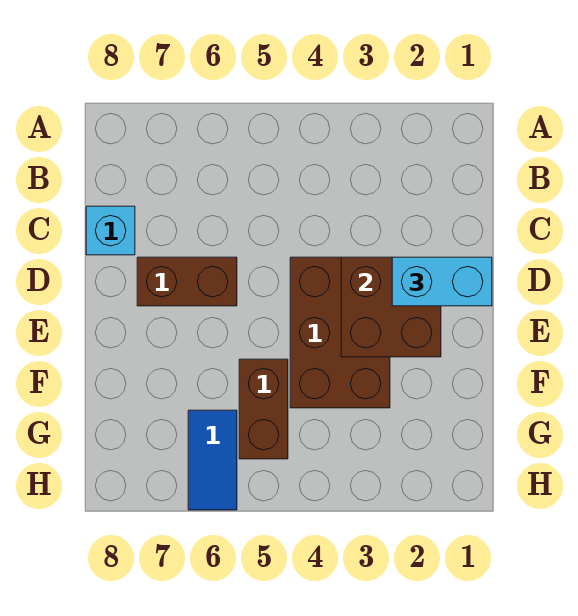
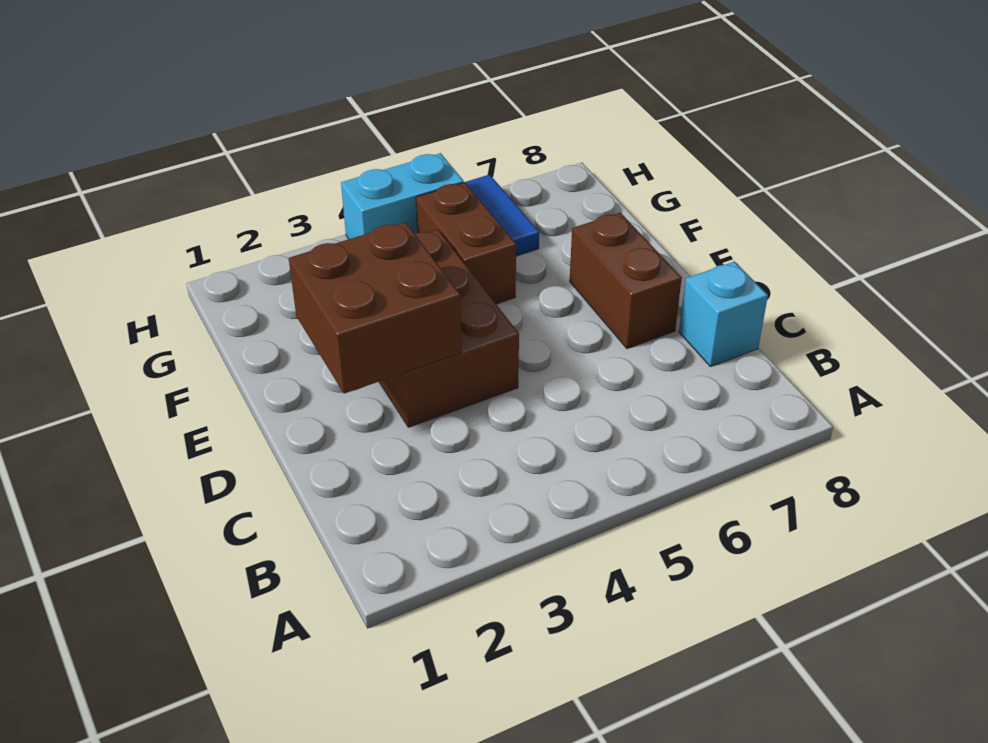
cyan brick D1:D2 level 3 -> cyan brick H4:H5 level 1
brown brick D6:D7 level 1 -> brown brick D7:E7 level 1

